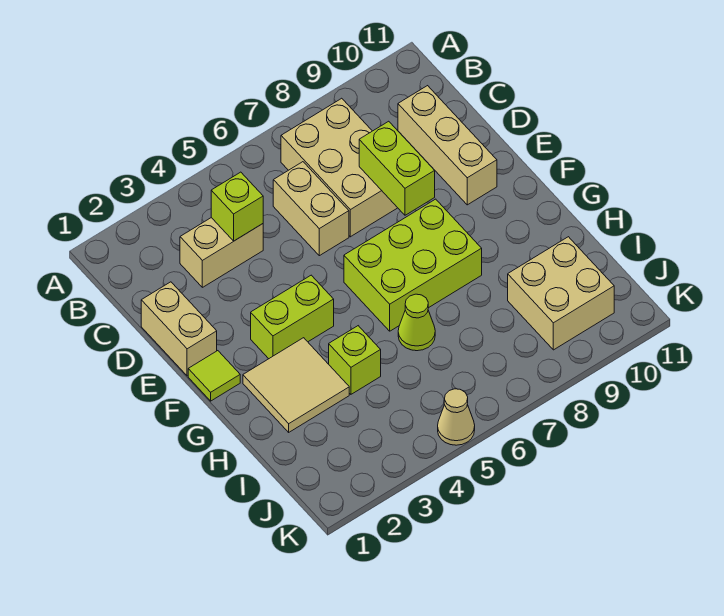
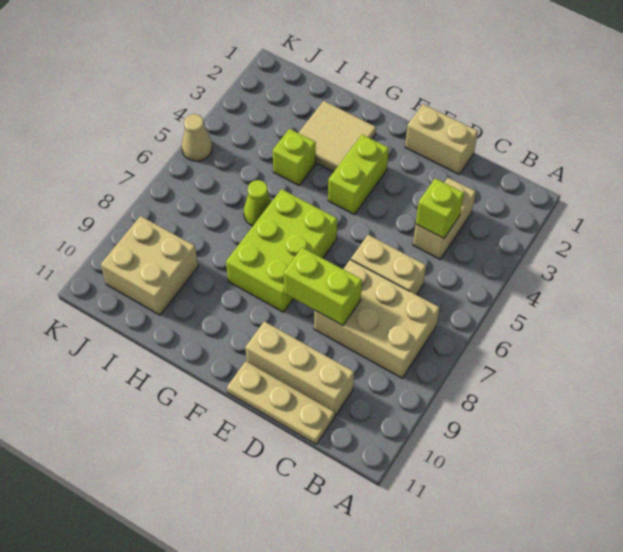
none -> tan plate C11:E11 level 1
lime tile F1 level 1 -> none

